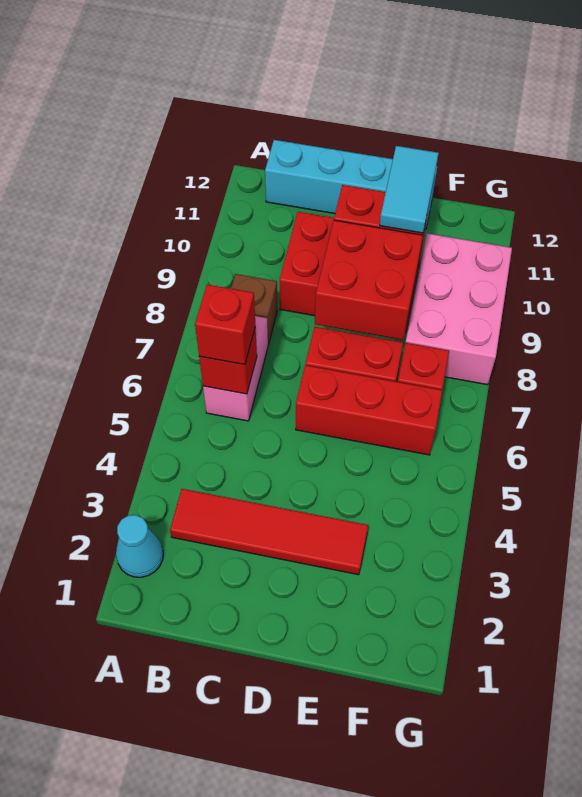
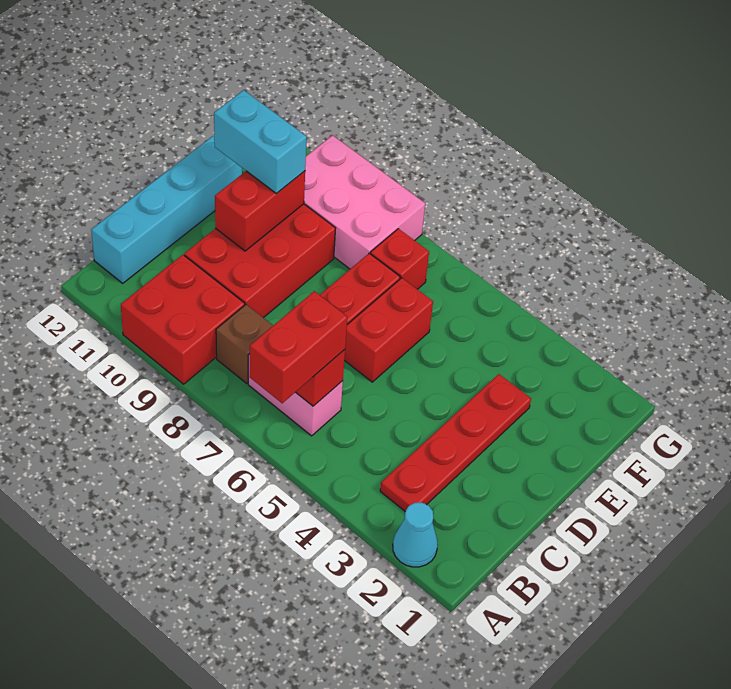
red tile B3:E3 level 1 -> red plate B3:E3 level 1
red brick B6 level 3 -> red brick A6:B6 level 3
red brick D6:F6 level 1 -> red brick D6:E6 level 1
red brick D8:E9 level 2 -> red brick A9:B10 level 1
cyan tile E10:E11 level 3 -> cyan brick E10:E11 level 3

